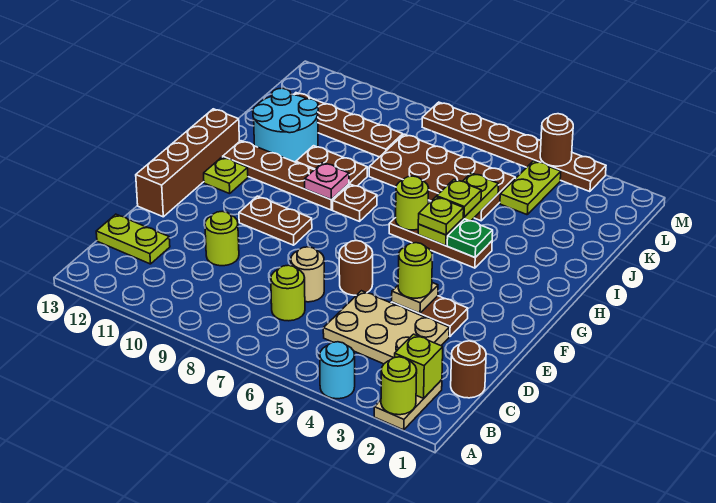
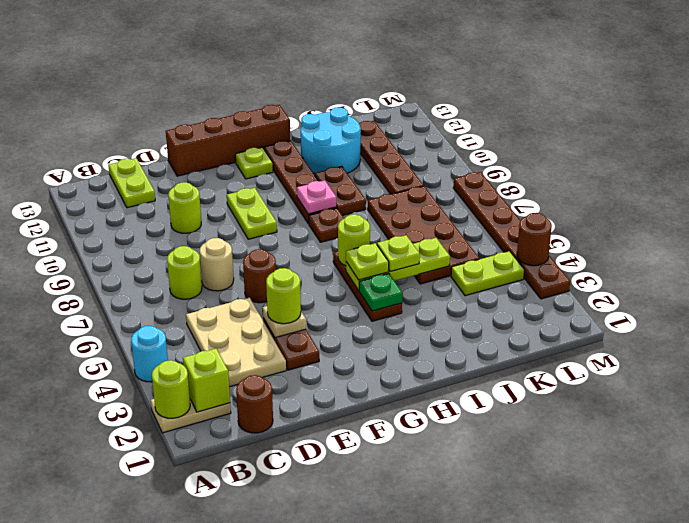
brown plate F9:F10 level 1 -> lime plate F9:F10 level 1

